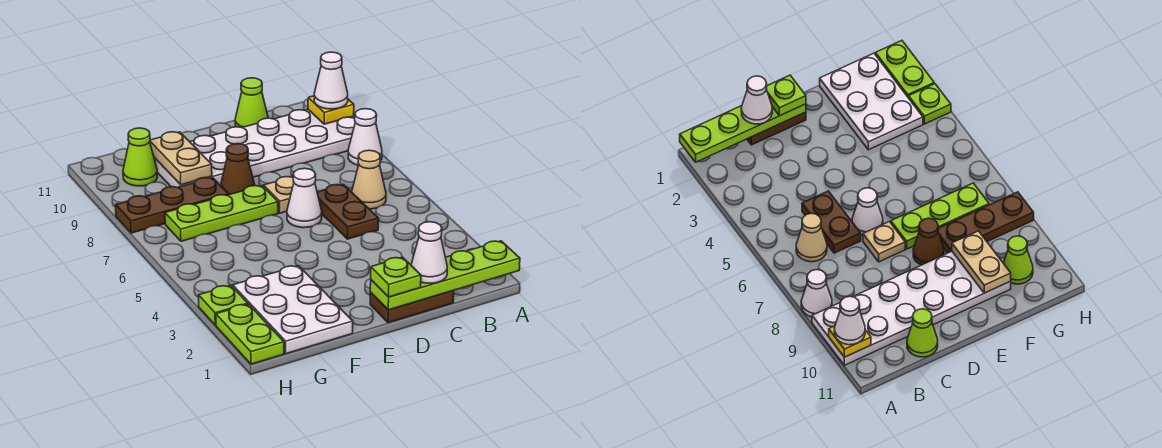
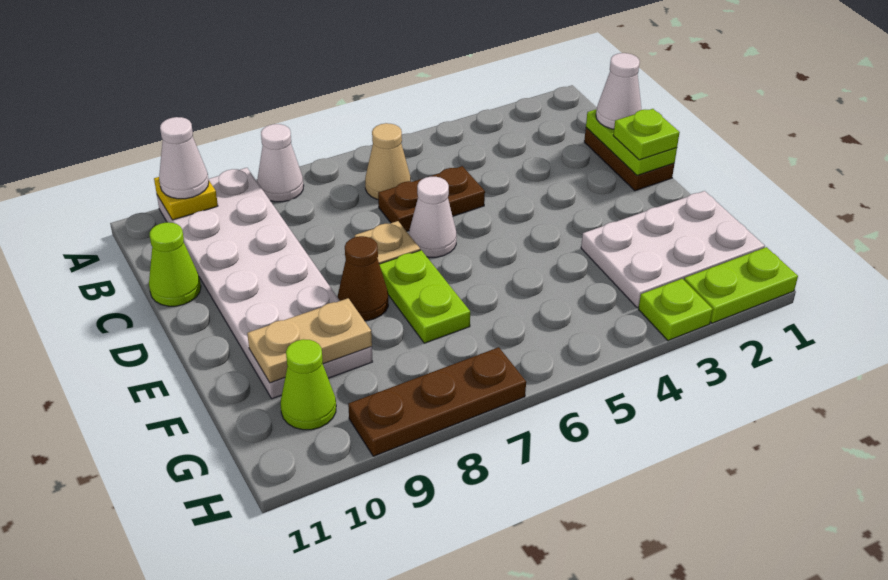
lime plate A1:D1 level 2 -> lime plate C1:D1 level 2
lime plate E7:G7 level 1 -> lime plate E7:F7 level 1
brown plate F8:H8 level 1 -> brown plate H7:H9 level 1

